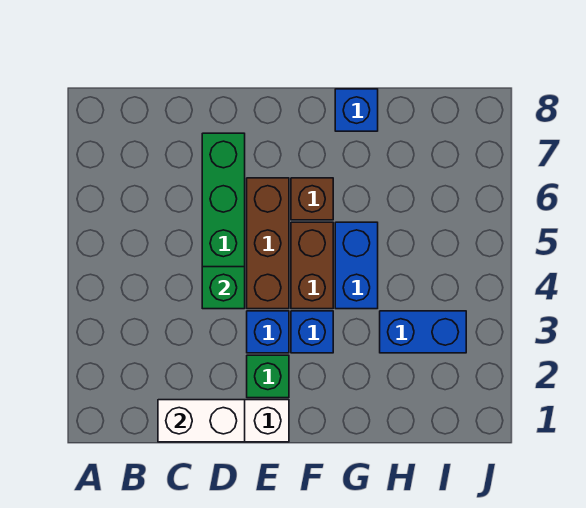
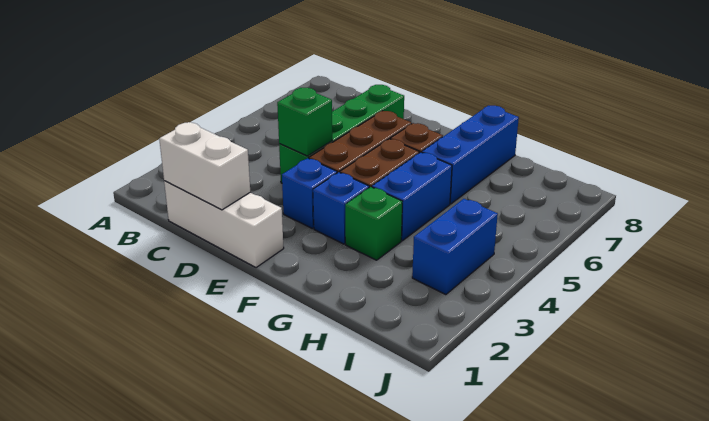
green brick E2 level 1 -> green brick G3 level 1
blue brick G8 level 1 -> blue brick G6:G8 level 1
blue brick H3:I3 level 1 -> blue brick I3:I4 level 1

